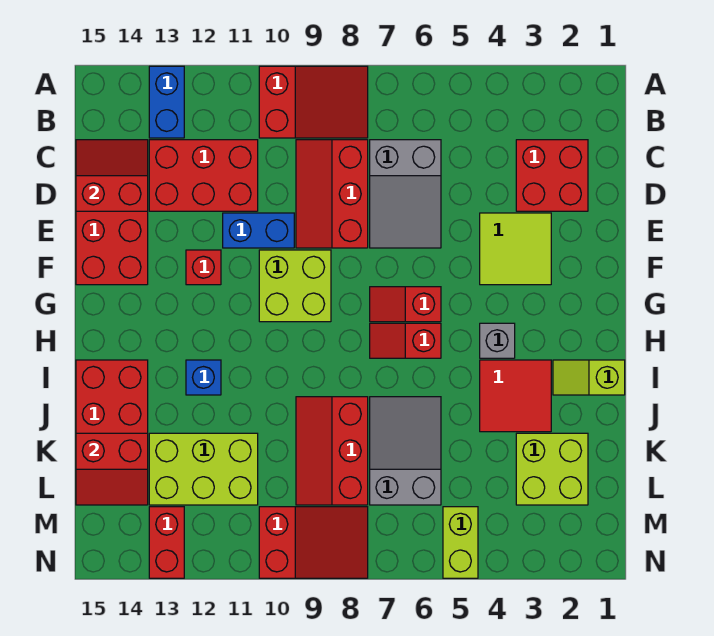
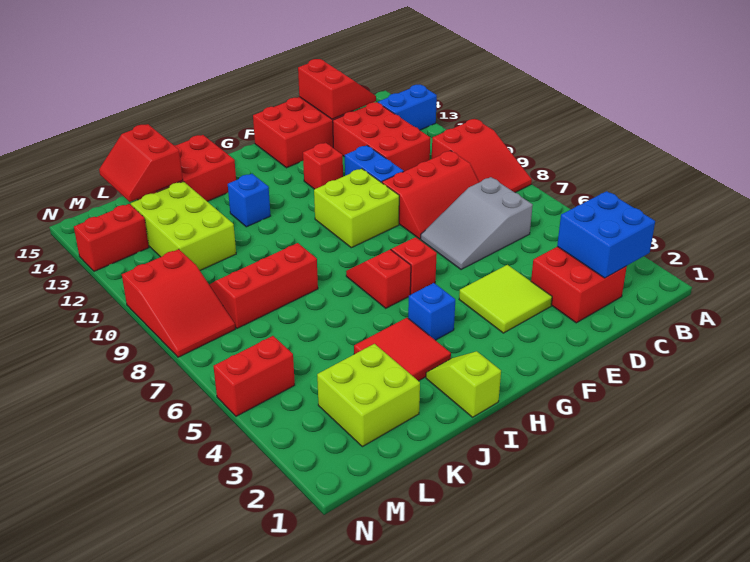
none -> blue brick B2:C3 level 2
red slope C8:E9 level 1 top 8 -> red slope C8:E9 level 1 top 9
grey brick H4 level 1 -> blue brick H4 level 1
grey slope J6:L7 level 1 top L -> none
lime brick M5:N5 level 1 -> red brick M5:N5 level 1

